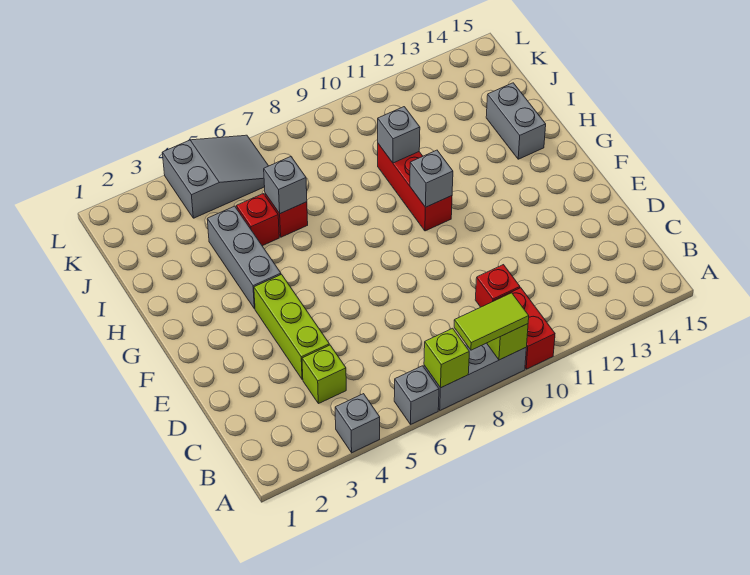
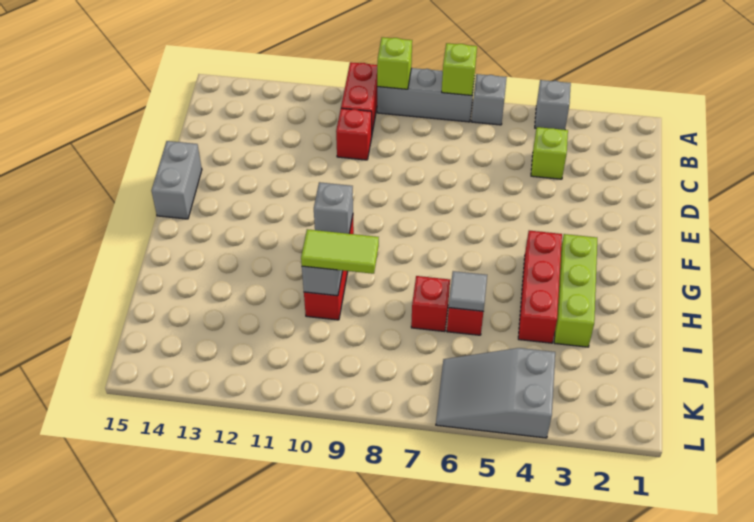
lime tile A8:A9 level 3 -> lime tile I9:I10 level 3
lime brick D4:F4 level 1 -> lime brick G3:I3 level 1
grey brick G4:I4 level 1 -> red brick G4:I4 level 1
grey brick H14:I14 level 1 -> grey brick E15:F15 level 1
red brick I5 level 1 -> red brick I7 level 1
grey brick I6 level 2 -> grey tile I6 level 2

